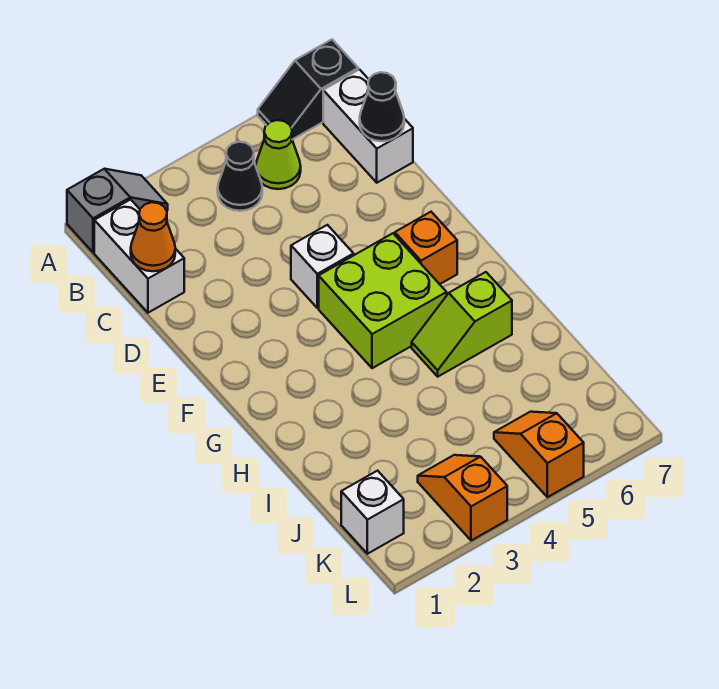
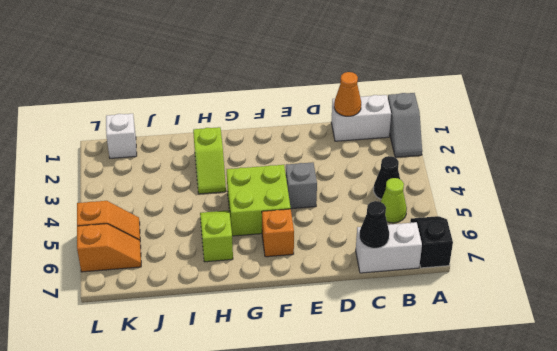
white brick E4 level 1 -> grey brick E4 level 1
none -> lime slope H2:H3 level 1 top 2
orange slope K3:L3 level 1 top L -> orange slope K6:L6 level 1 top L

